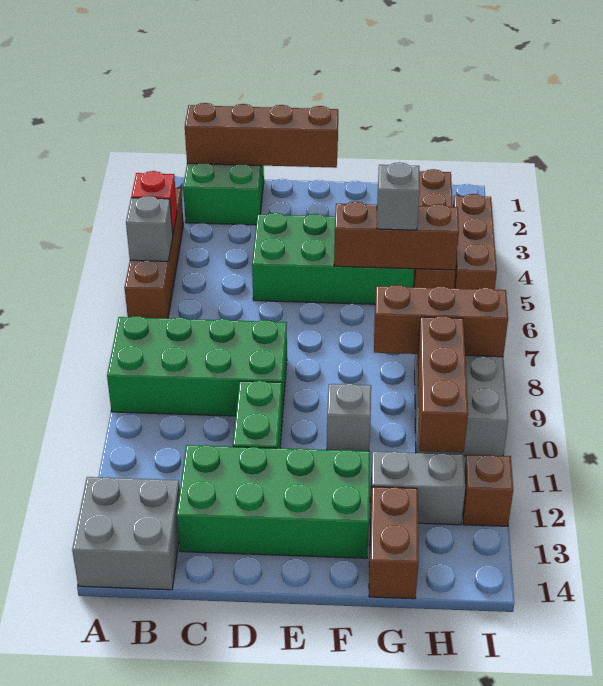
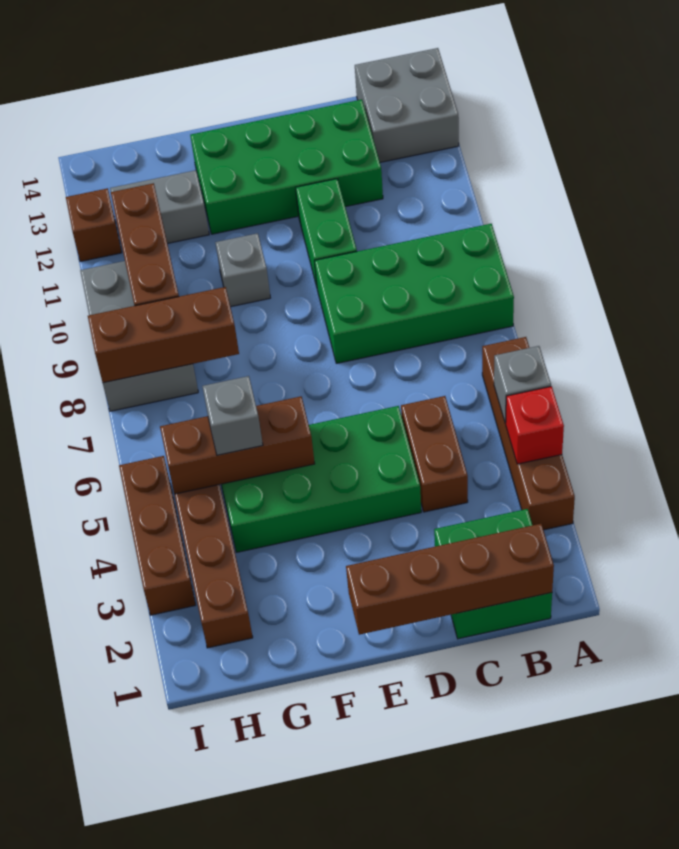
brown brick G13:G14 level 1 -> brown brick C4:C5 level 1

